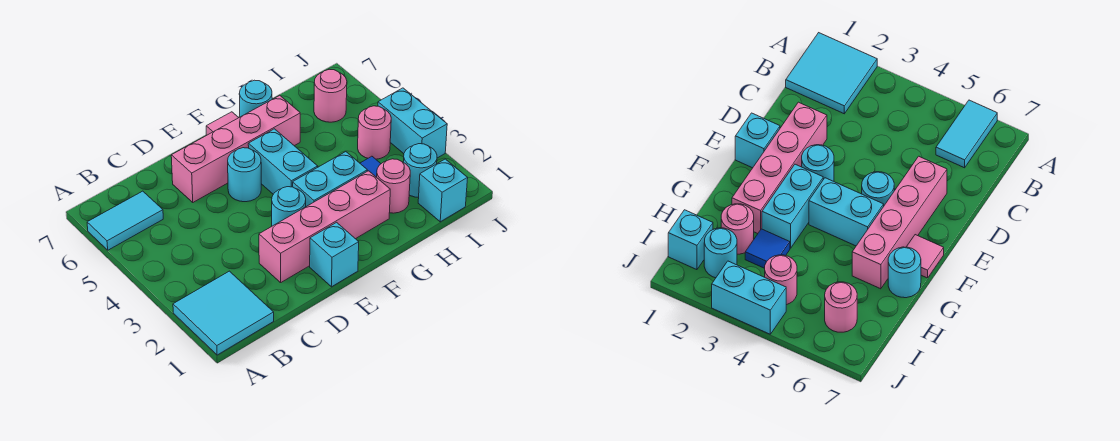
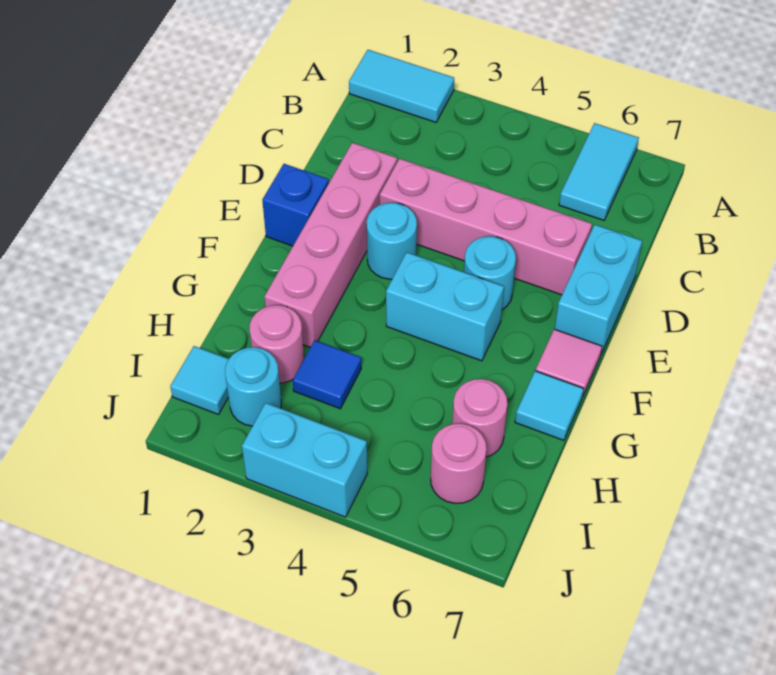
cyan tile A1:B2 level 1 -> cyan tile A1:A2 level 1
pink brick D6:G6 level 1 -> pink brick D3:D6 level 1
cyan brick E1 level 1 -> blue brick E1 level 1
cyan brick F3:G3 level 1 -> cyan brick D7:E7 level 1
cyan round brick G7 level 1 -> cyan tile G7 level 1
cyan brick I1 level 1 -> cyan tile I1 level 1
pink round brick I4 level 1 -> pink round brick H6 level 1

